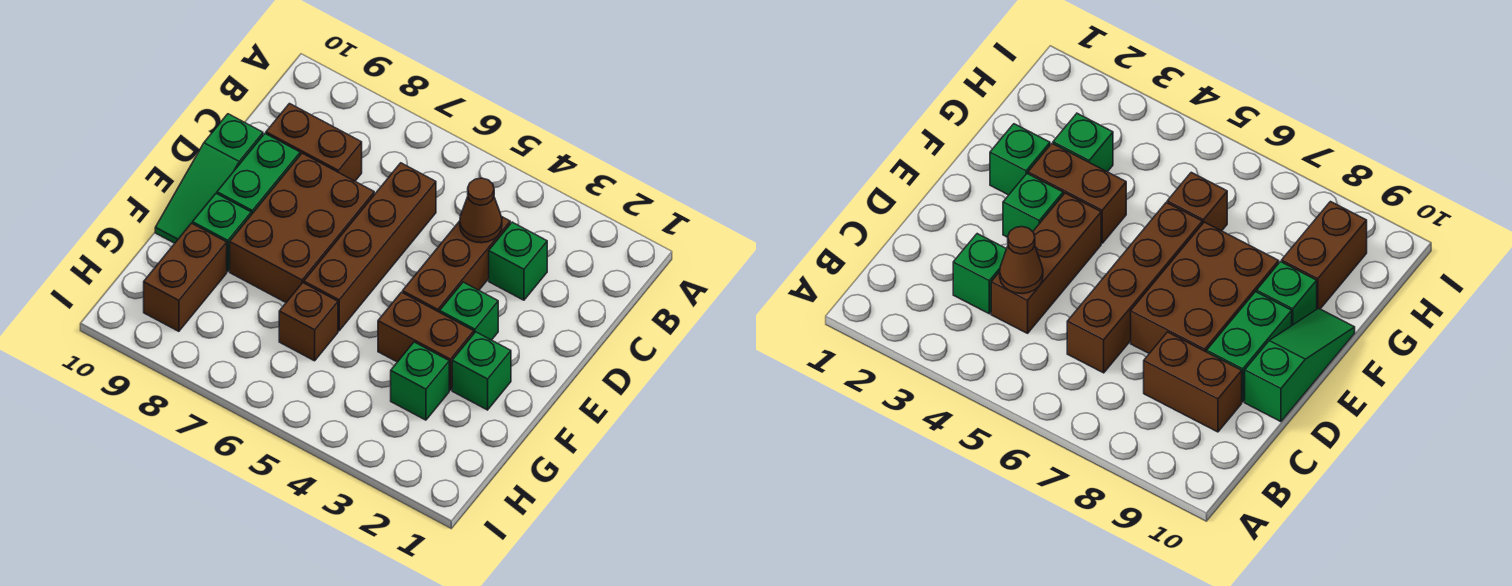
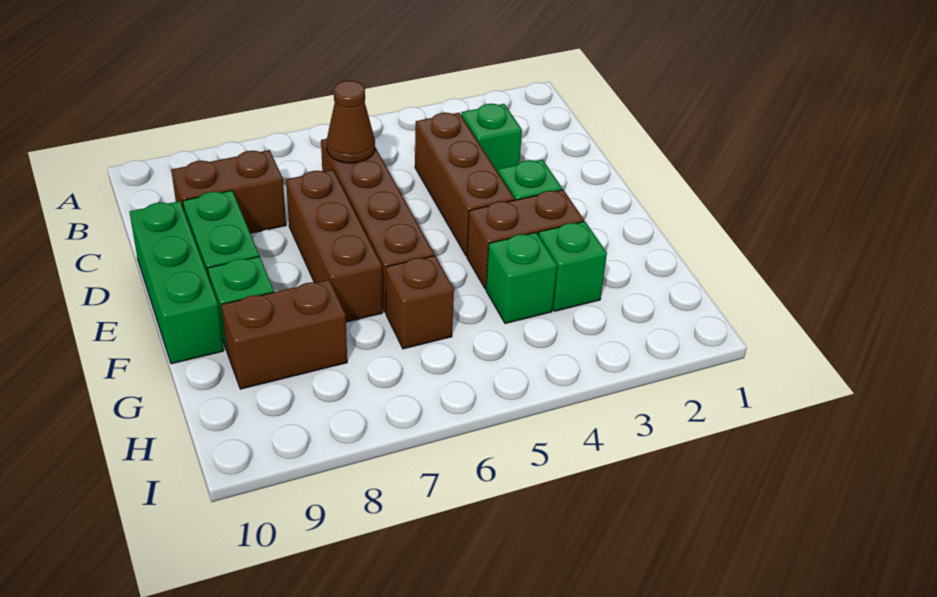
brown cone C4 level 2 -> brown cone C6 level 2
brown brick D7:F8 level 1 -> brown brick D7:F7 level 1
green slope D10:F10 level 1 top D -> green brick D10:F10 level 1
green brick F2 level 1 -> green brick G4 level 1
brown brick G9:H9 level 1 -> brown brick G8:G9 level 1

